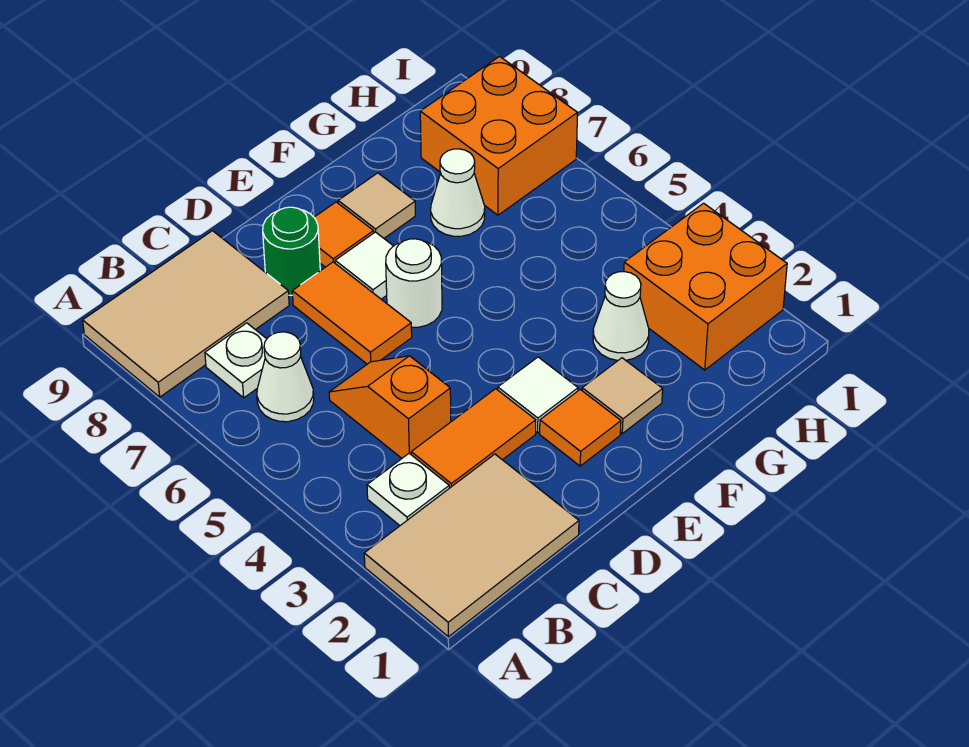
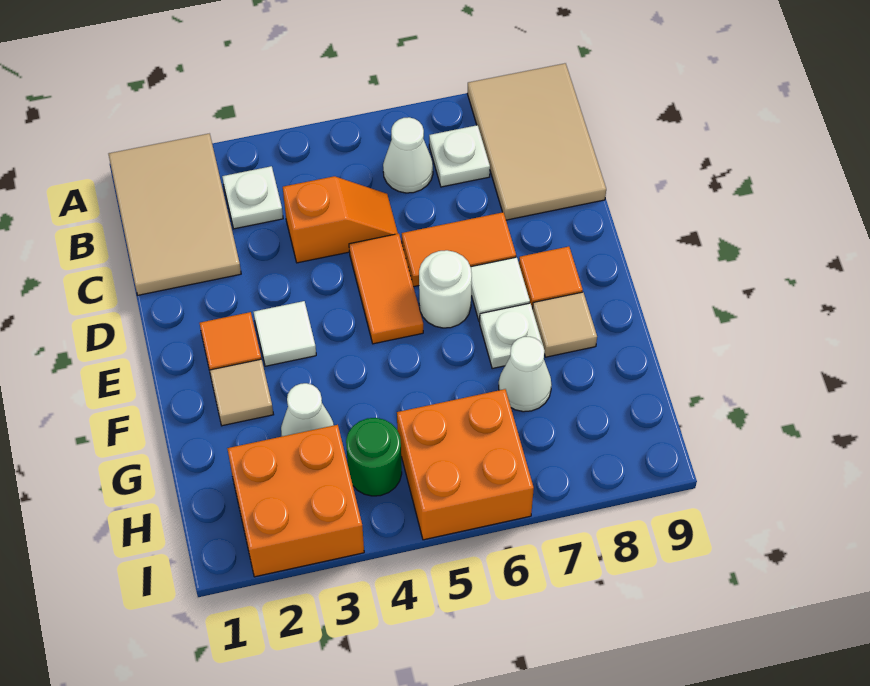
orange tile C3:D3 level 1 -> orange tile D5:E5 level 1
green round brick D8 level 1 -> green round brick H4 level 1
none -> white plate F7 level 1
orange brick H7:I8 level 1 -> orange brick H5:I6 level 1

